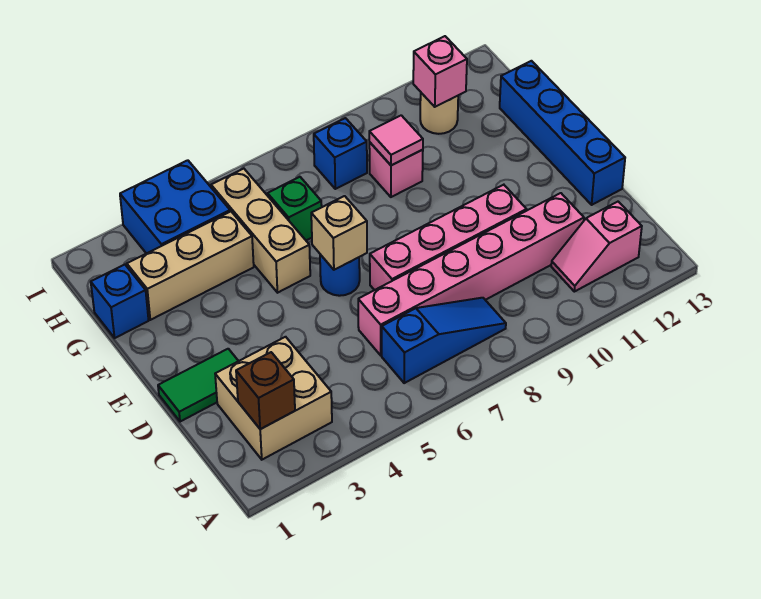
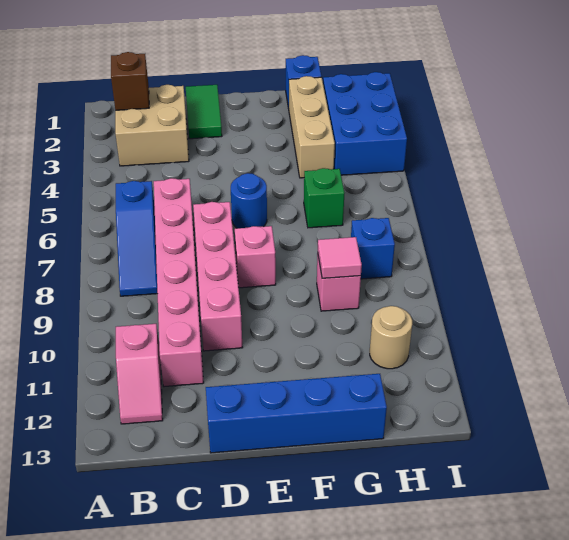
pink slope B11:B12 level 1 top 12 -> pink slope B11:B12 level 1 top 11
tan brick E6 level 2 -> none
tan brick F5:H5 level 1 -> none
blue brick H3:I4 level 1 -> blue brick H2:I4 level 1
pink brick H11 level 2 -> pink brick E8 level 1

